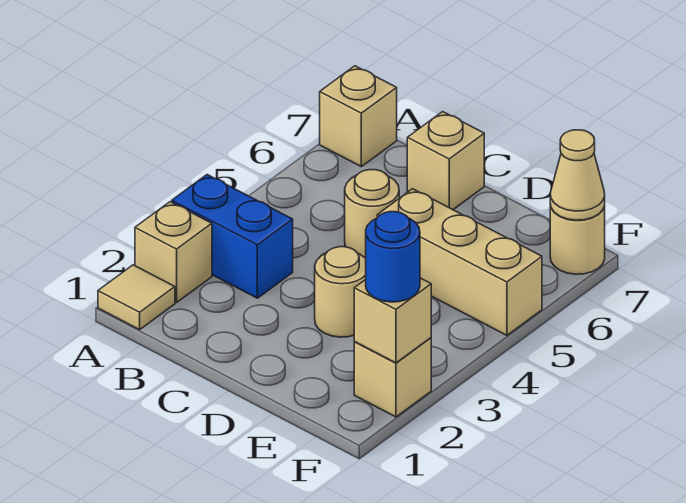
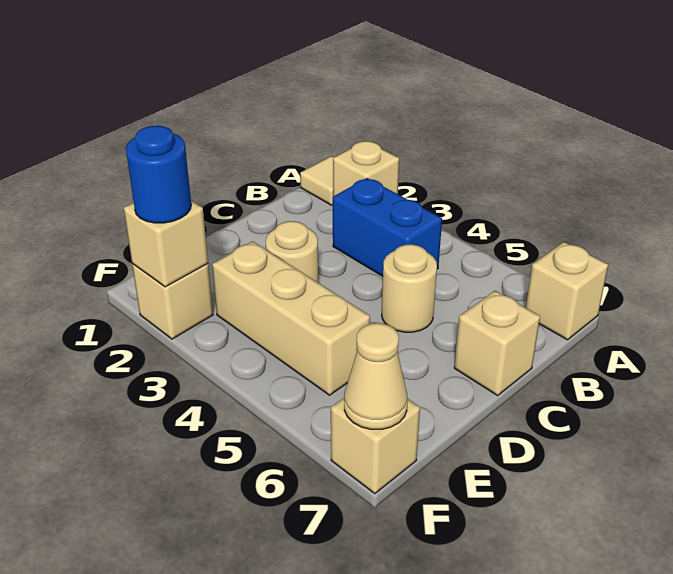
blue brick A3:B3 level 1 -> blue brick B3:B4 level 1
tan brick D5:F5 level 1 -> tan brick E3:E5 level 1
tan round brick F7 level 1 -> tan brick F7 level 1

